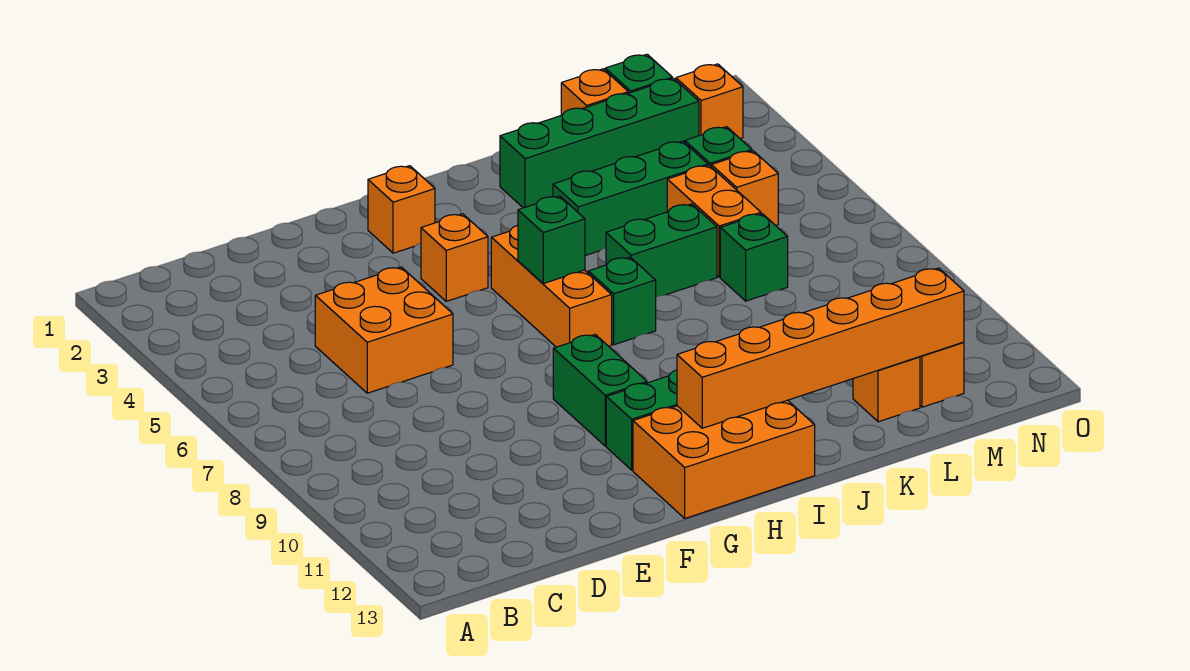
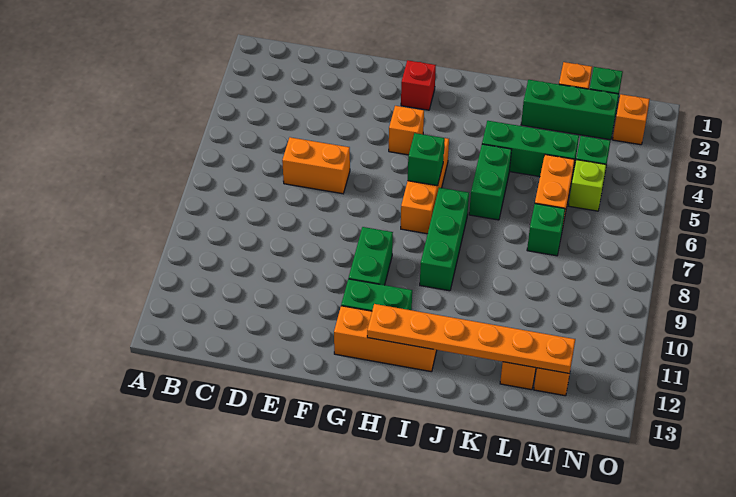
orange brick D5:E6 level 1 -> orange brick D6:E6 level 1
orange brick G2 level 1 -> red brick G2 level 1
orange brick G12:I13 level 1 -> orange brick G12:I12 level 1
orange brick H12:M12 level 2 -> orange plate H12:M12 level 2
green brick I7 level 1 -> green brick I7:I9 level 1
green brick J2:M2 level 1 -> green brick K2:M2 level 1
green brick J6:K6 level 1 -> green brick J5:J6 level 1
orange brick M5 level 1 -> lime brick M5 level 1

